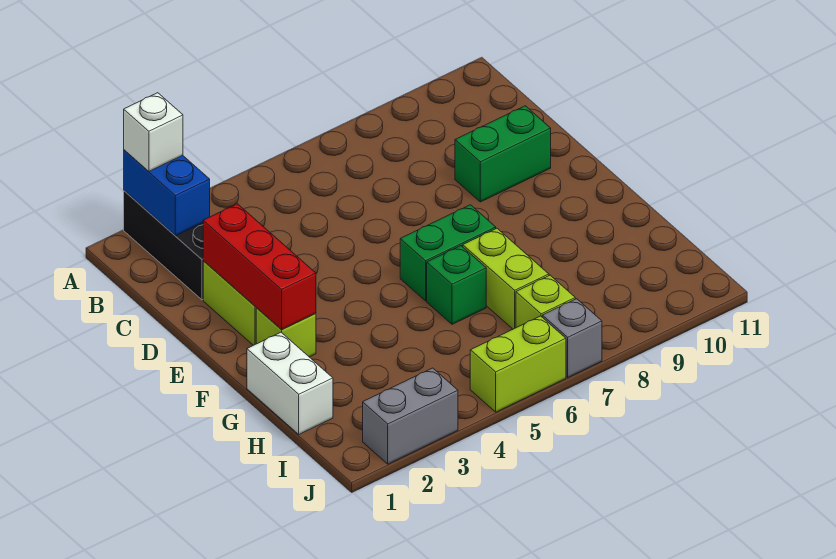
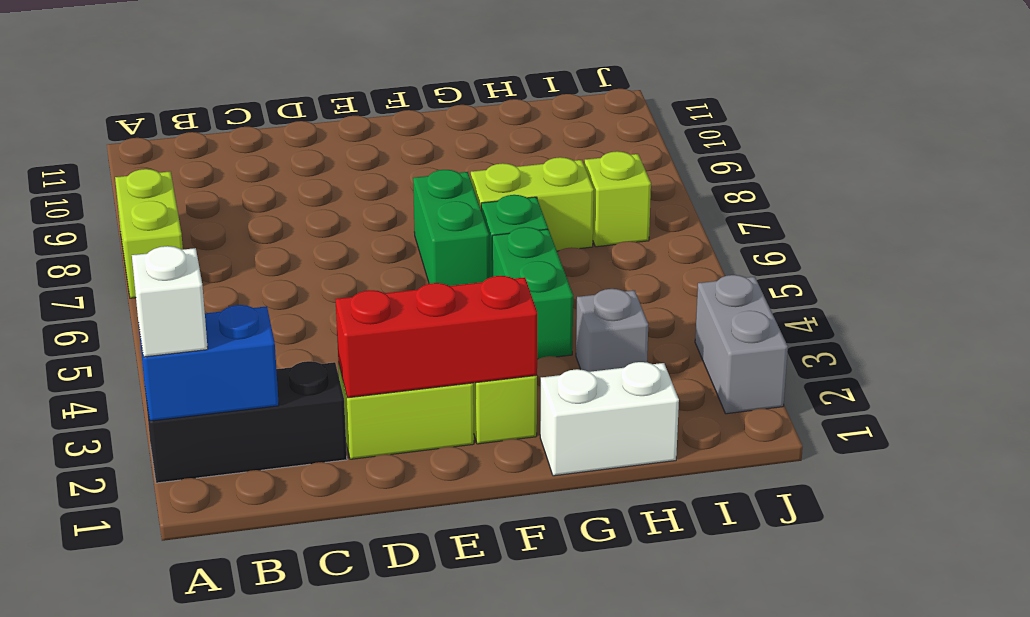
green brick D9:D10 level 1 -> green brick G4:G5 level 1
lime brick J5:J6 level 1 -> lime brick A7:A8 level 1
grey brick J7 level 1 -> grey brick H3 level 1

